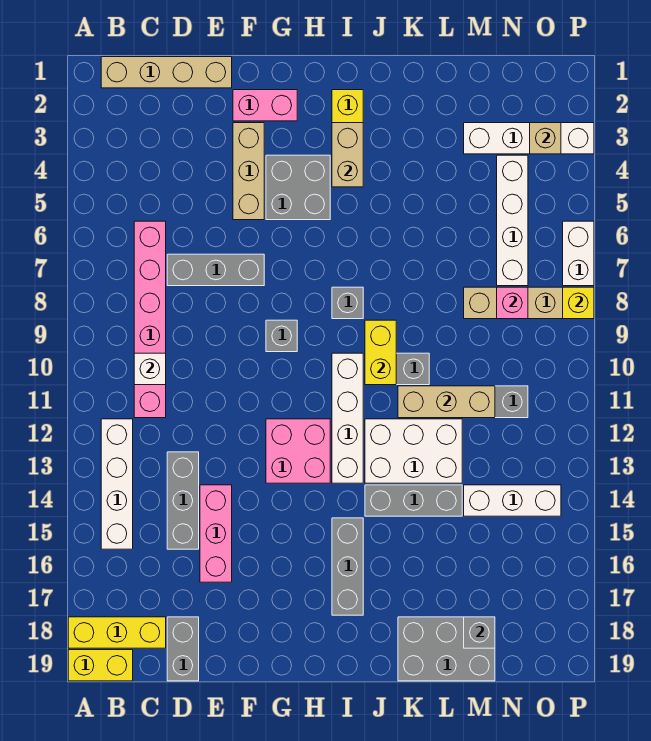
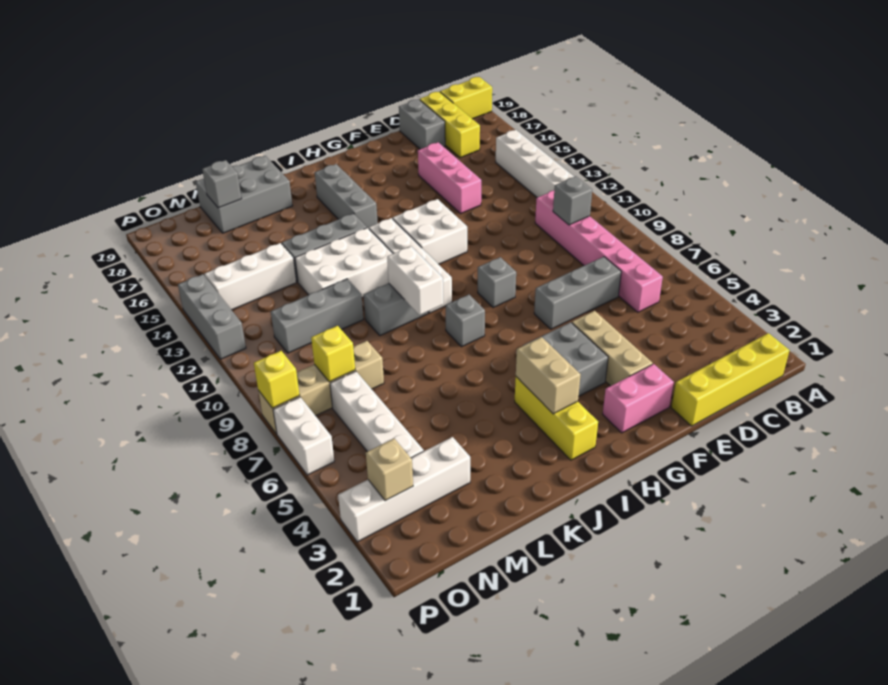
yellow brick A18:C18 level 1 -> yellow brick C17:C19 level 1
tan brick B1:E1 level 1 -> yellow brick B1:E1 level 1
white brick C10 level 2 -> grey brick C10 level 2
grey brick D13:D15 level 1 -> grey brick P12:P14 level 1
pink brick G12:H13 level 1 -> white brick G12:H13 level 1
yellow brick J9:J10 level 2 -> white brick J9:J10 level 2
tan brick K11:M11 level 2 -> none
pink brick N8 level 2 -> yellow brick N8 level 2

